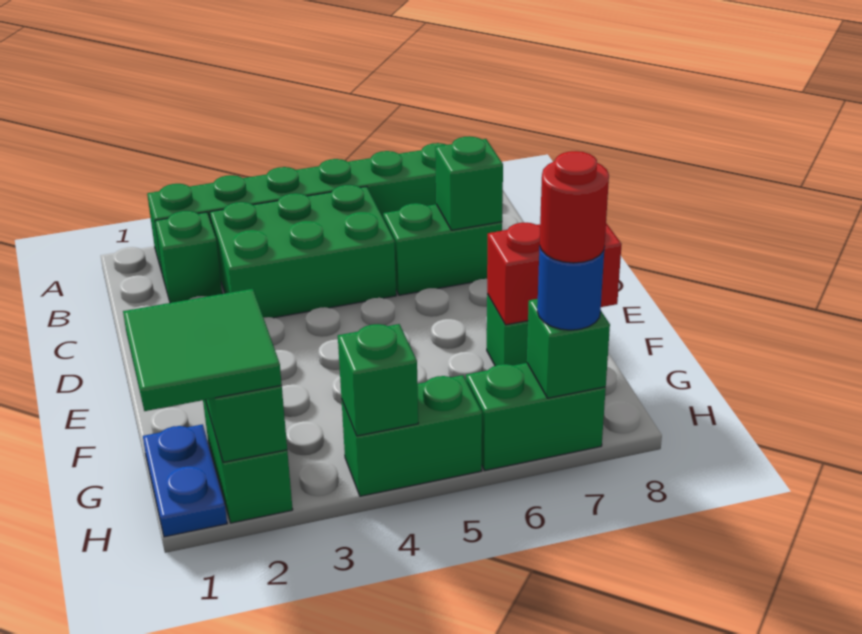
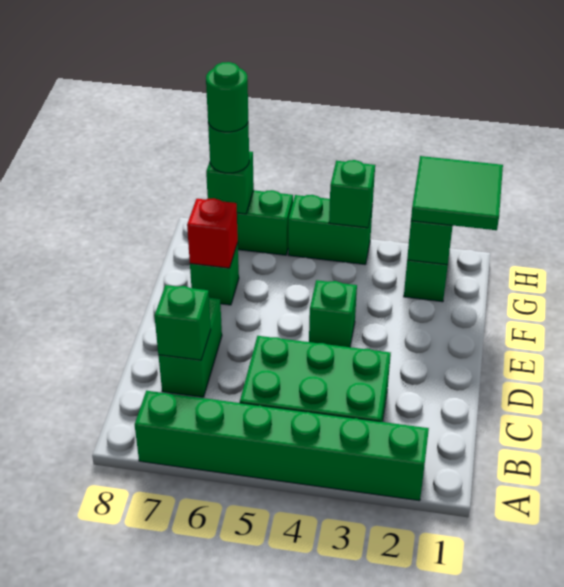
green brick B2 level 1 -> green brick E4 level 1
green brick C6:C7 level 1 -> green brick C7:D7 level 1
red brick F7:F8 level 2 -> red brick F7 level 2
blue plate G1:H1 level 1 -> none
blue round brick H7 level 3 -> green round brick H7 level 3
red round brick H7 level 4 -> green round brick H7 level 4

